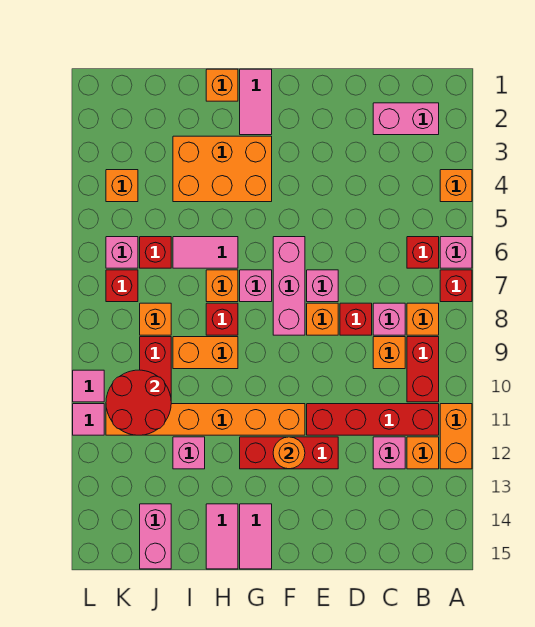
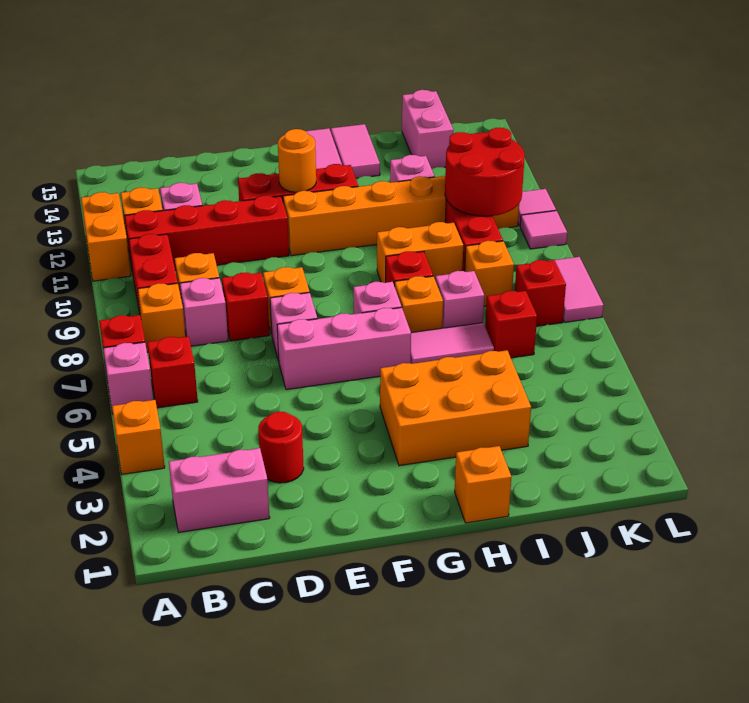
none -> red round brick D3 level 1
pink brick F6:F8 level 1 -> pink brick E6:G6 level 1
pink tile G1:G2 level 1 -> pink tile L7:L8 level 1
orange brick K4 level 1 -> none
pink brick K6 level 1 -> pink brick I7 level 1

